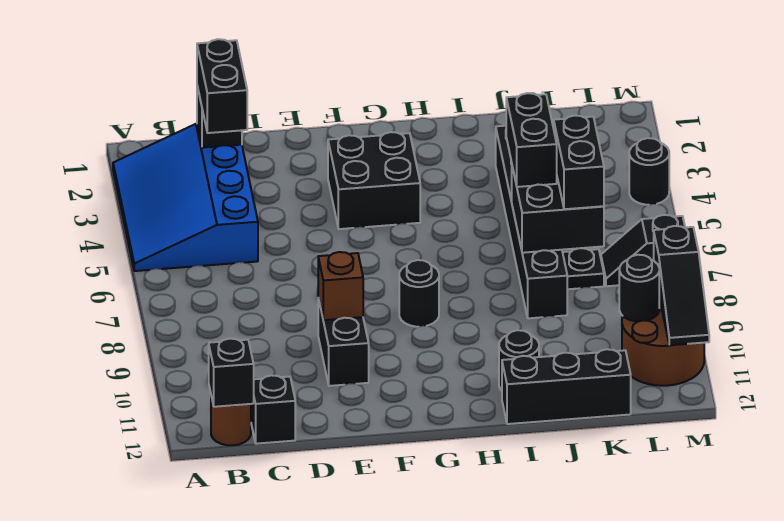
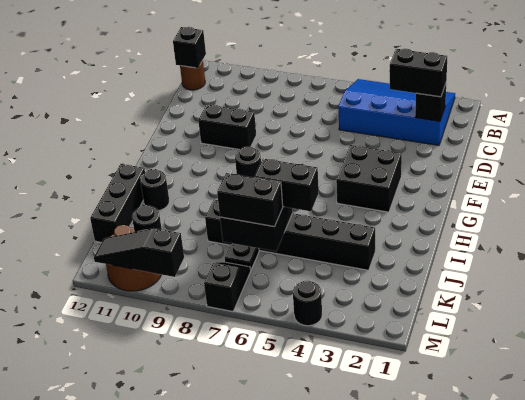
black brick C12 level 1 -> none
brown brick E9 level 2 -> none

